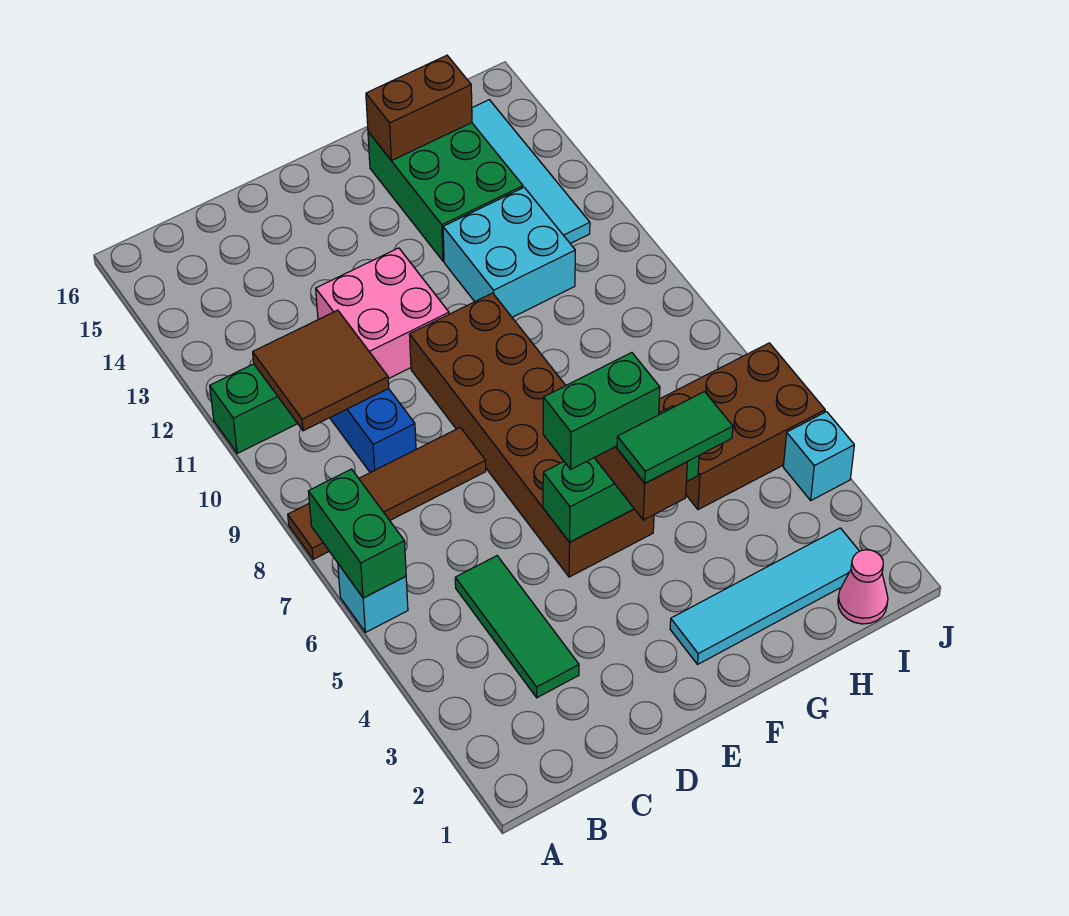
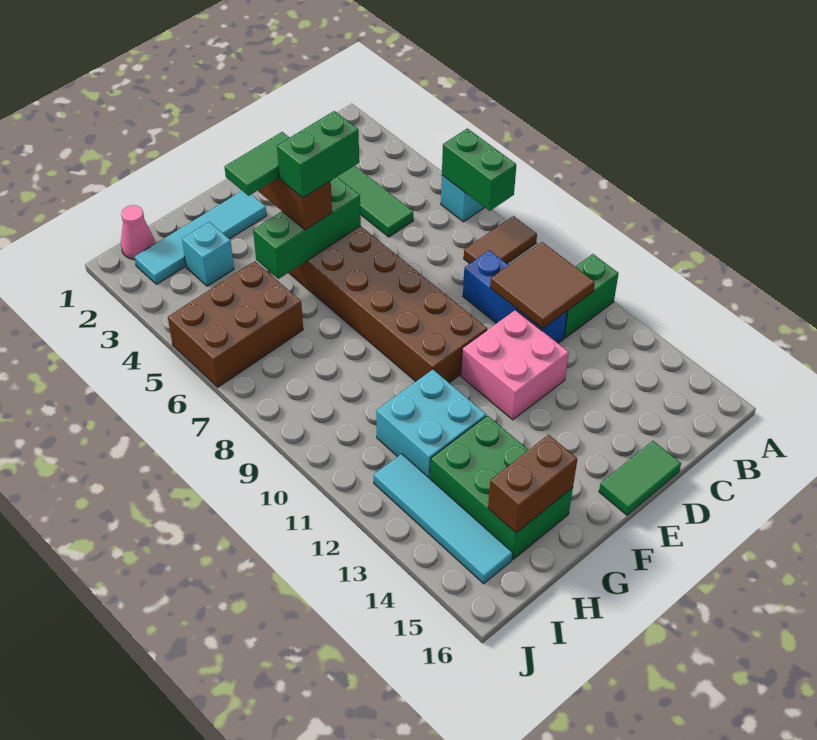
brown tile A8:D8 level 1 -> brown tile A8:B8 level 1
none -> green tile D16:E16 level 1
cyan brick J4 level 1 -> cyan brick H3 level 1

